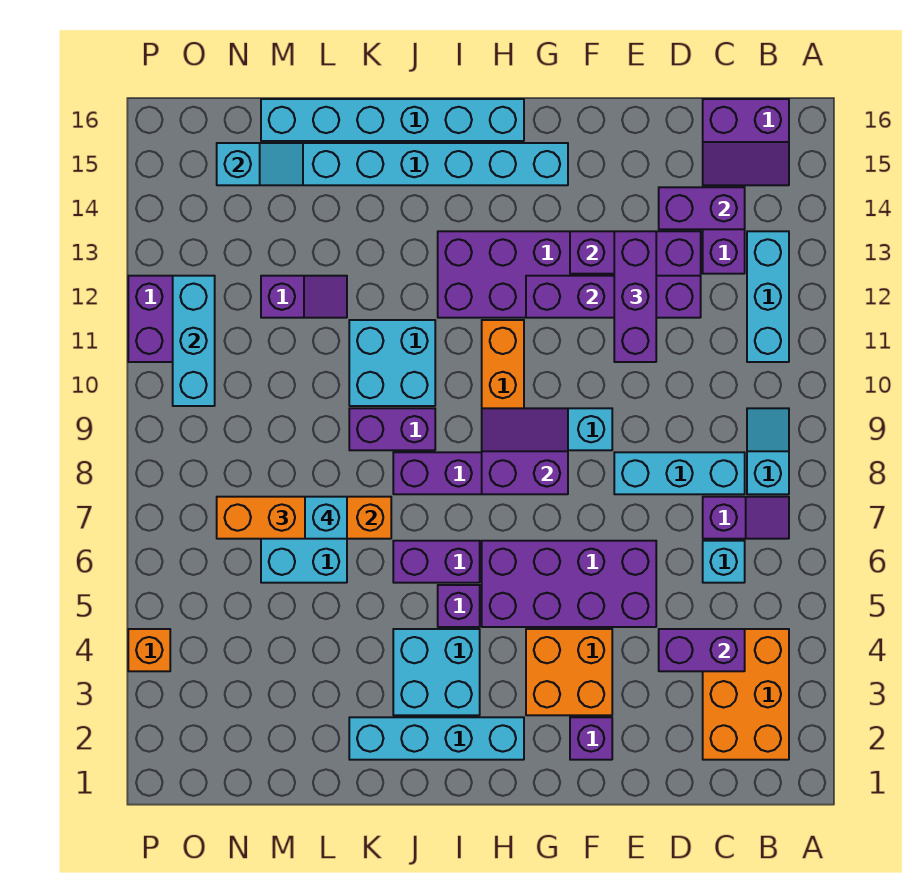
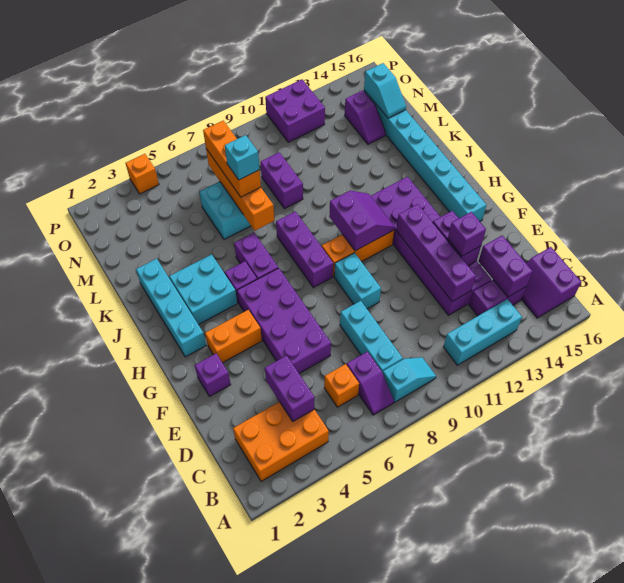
cyan brick C6 level 1 -> orange brick C6 level 1
purple brick E11:E13 level 3 -> purple brick E13 level 3
orange brick F3:G4 level 1 -> orange brick G3:G4 level 1
purple slope G8:H9 level 2 top 8 -> purple slope H10:I11 level 2 top 10
cyan brick H16:M16 level 1 -> none
purple brick J9:K9 level 1 -> purple brick L9:M9 level 1
cyan brick J10:K11 level 1 -> none
purple slope L12:M12 level 1 top M -> purple slope M14:N14 level 1 top N
cyan brick O10:O12 level 2 -> none

